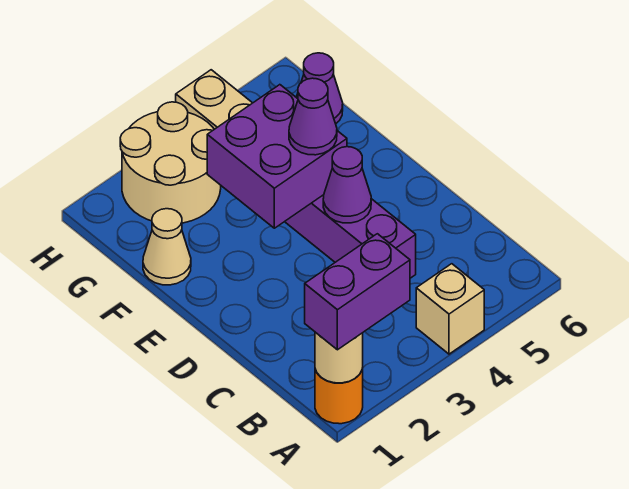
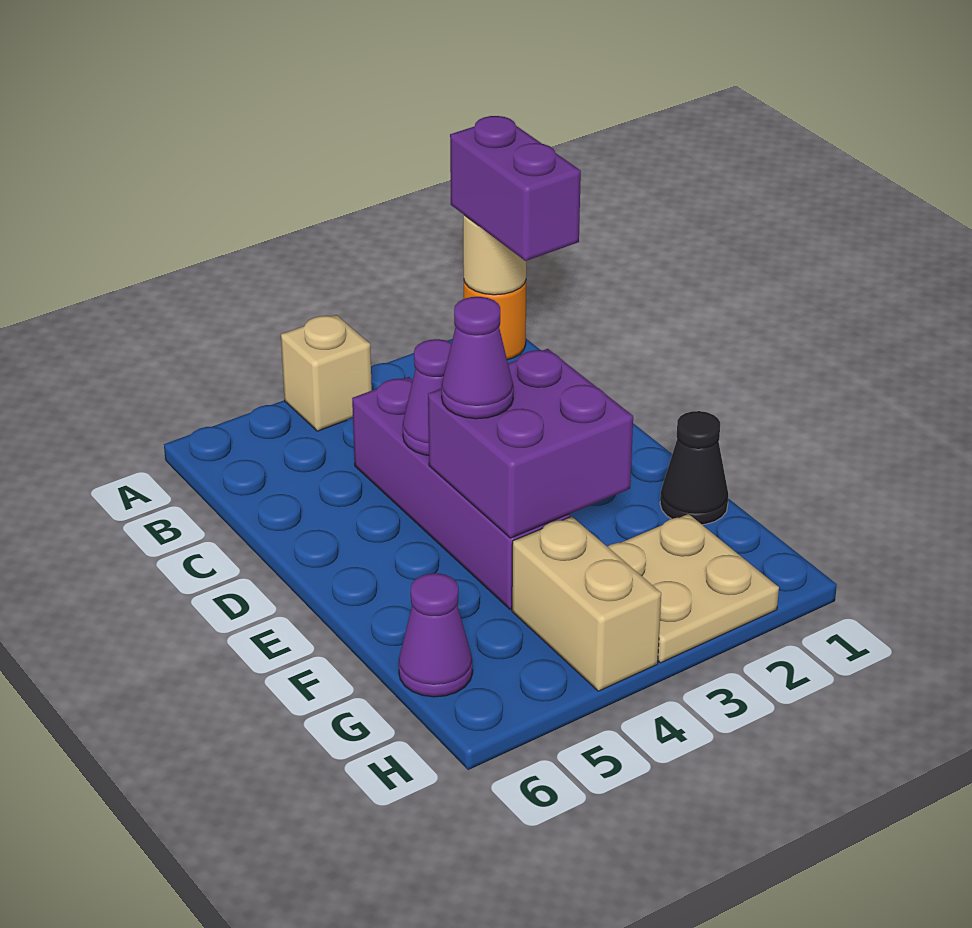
purple brick A1:A2 level 3 -> purple brick A1:B1 level 3
tan cone F1 level 1 -> black cone F1 level 1
tan round brick G2:H3 level 1 -> tan plate G2:H3 level 1

